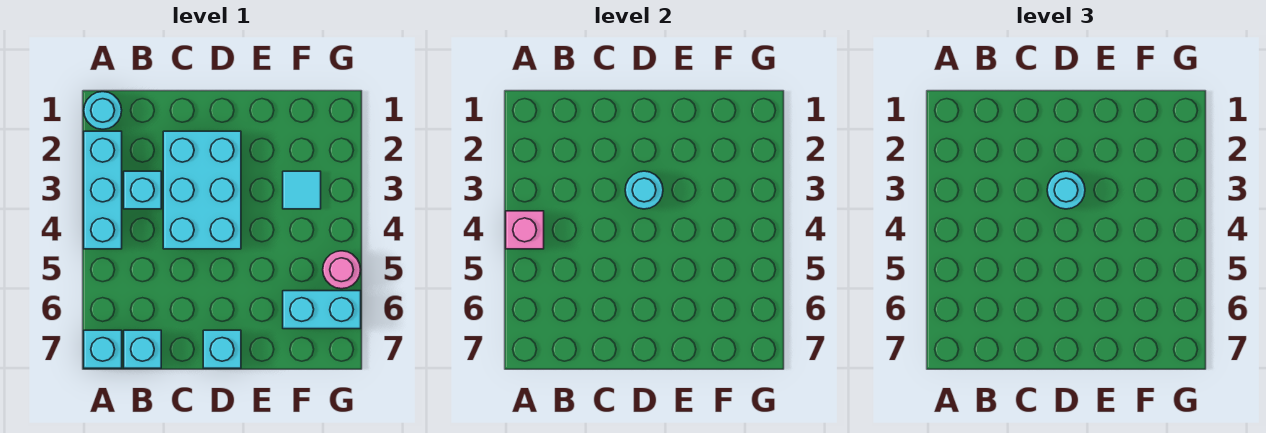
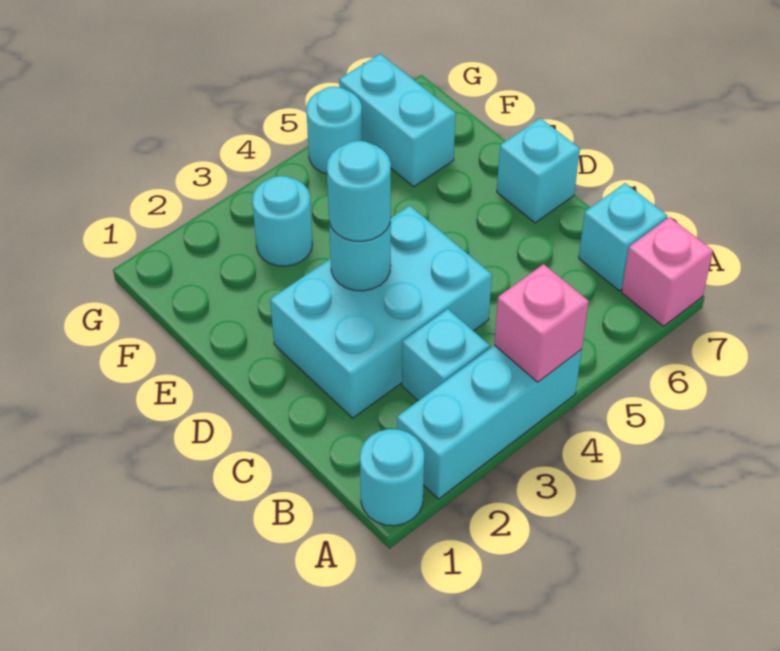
cyan brick A7 level 1 -> pink brick A7 level 1
cyan tile F3 level 1 -> cyan round brick F3 level 1
pink round brick G5 level 1 -> cyan round brick G5 level 1

